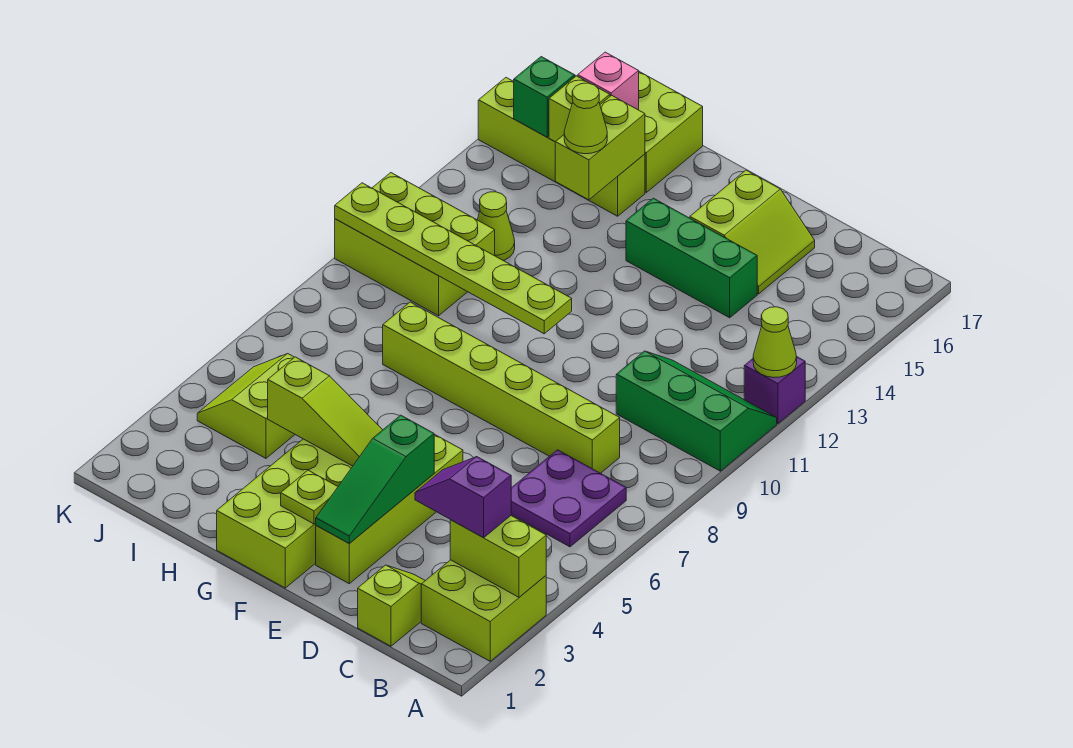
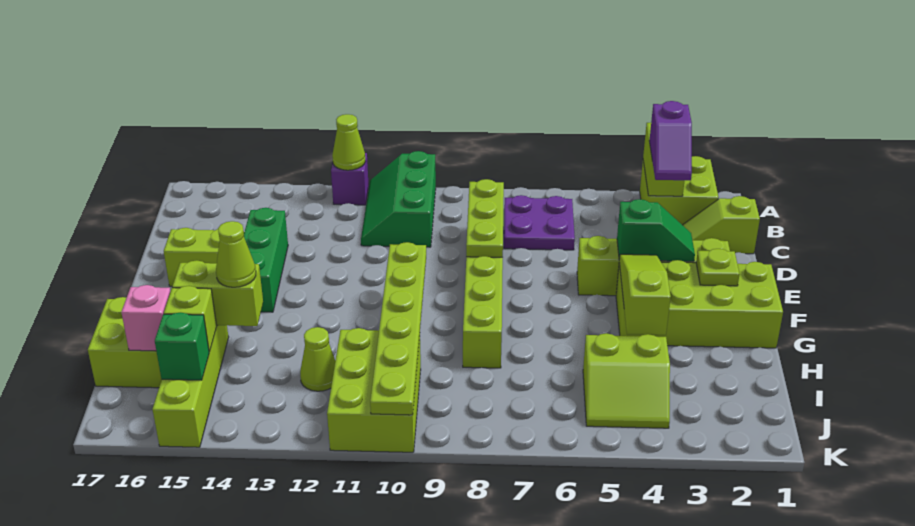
none -> lime plate C8:E8 level 2
green slope E2:E4 level 2 top 4 -> green slope E3:E4 level 2 top 4

